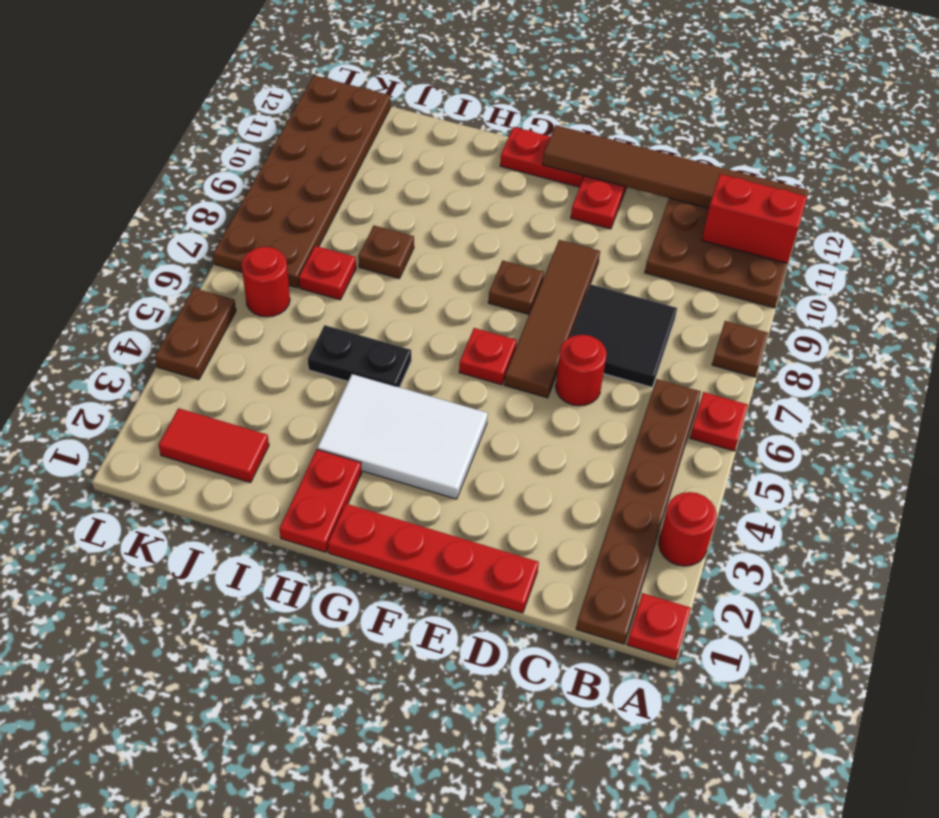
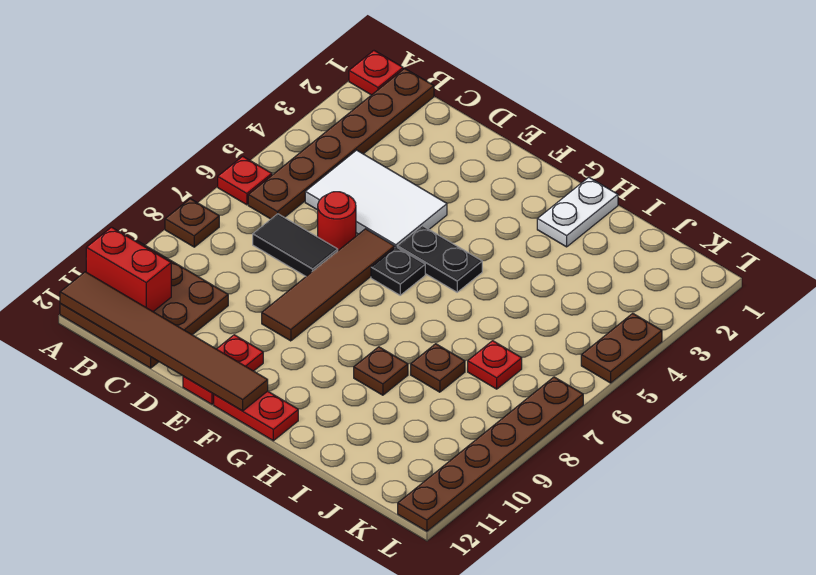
red round brick A3 level 1 -> none
black tile C7:D8 level 1 -> black tile C7:D7 level 1
red plate D1:G1 level 1 -> none
white tile F3:H4 level 1 -> white tile C4:E5 level 1
red plate F6 level 1 -> black plate F6 level 1
brown plate F8 level 1 -> brown plate H9 level 1
red plate H1:H2 level 1 -> white plate H1:H2 level 1
black plate H5:I5 level 1 -> black plate F5:G5 level 1
red tile J2:K2 level 1 -> none
red round brick K6 level 1 -> none
brown plate K7:L12 level 1 -> brown plate L7:L12 level 1

